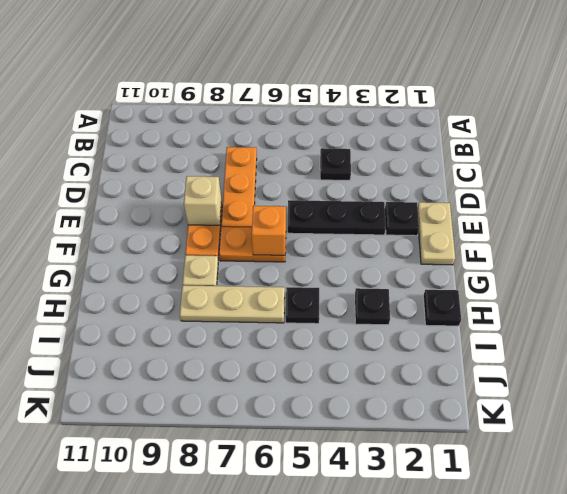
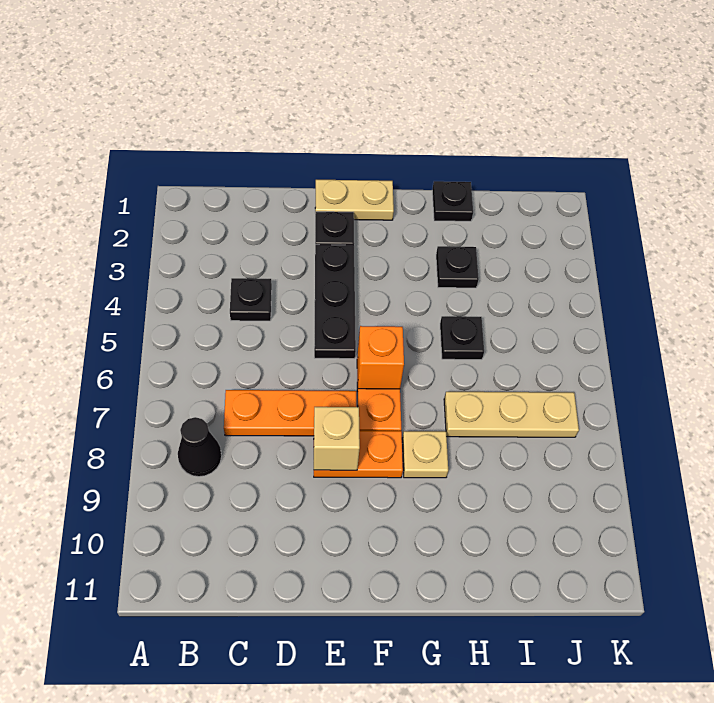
none -> black cone B8 level 1
tan plate H6:H8 level 1 -> tan plate H7:J7 level 1

